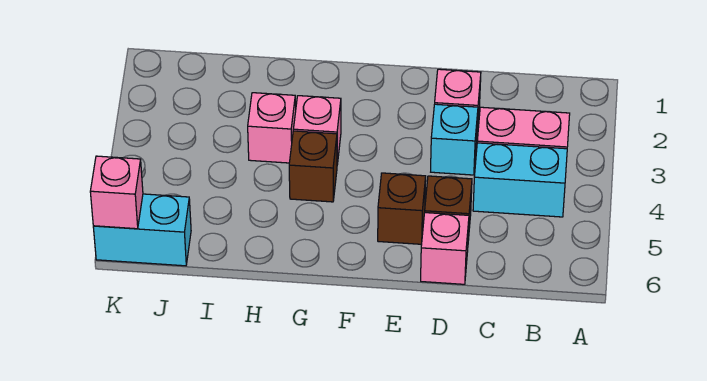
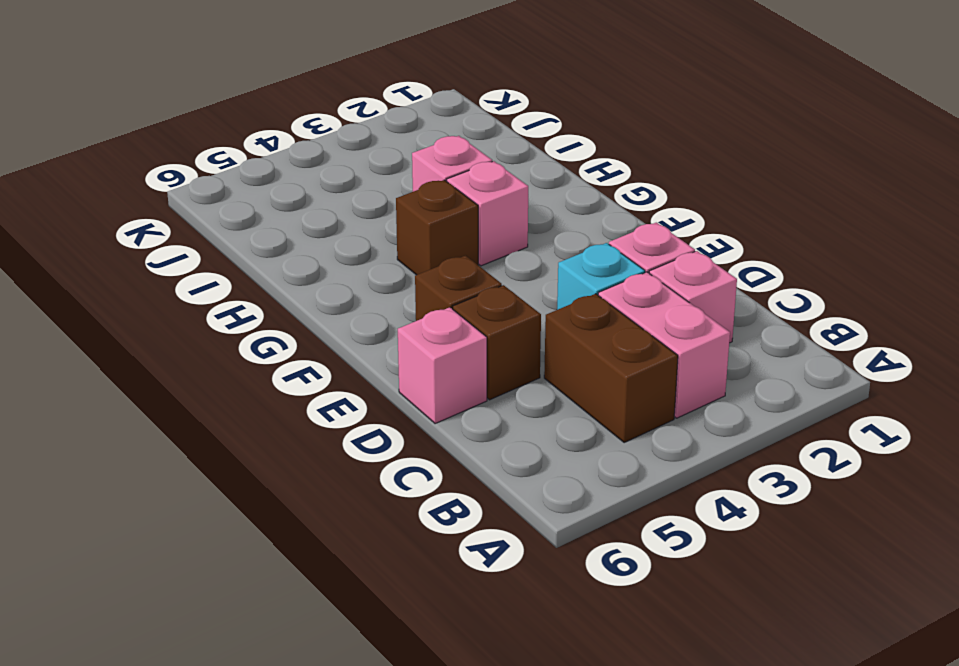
cyan brick B4:C4 level 1 -> brown brick B4:C4 level 1
cyan brick J6:K6 level 1 -> none
pink brick K6 level 2 -> pink brick C2 level 1

